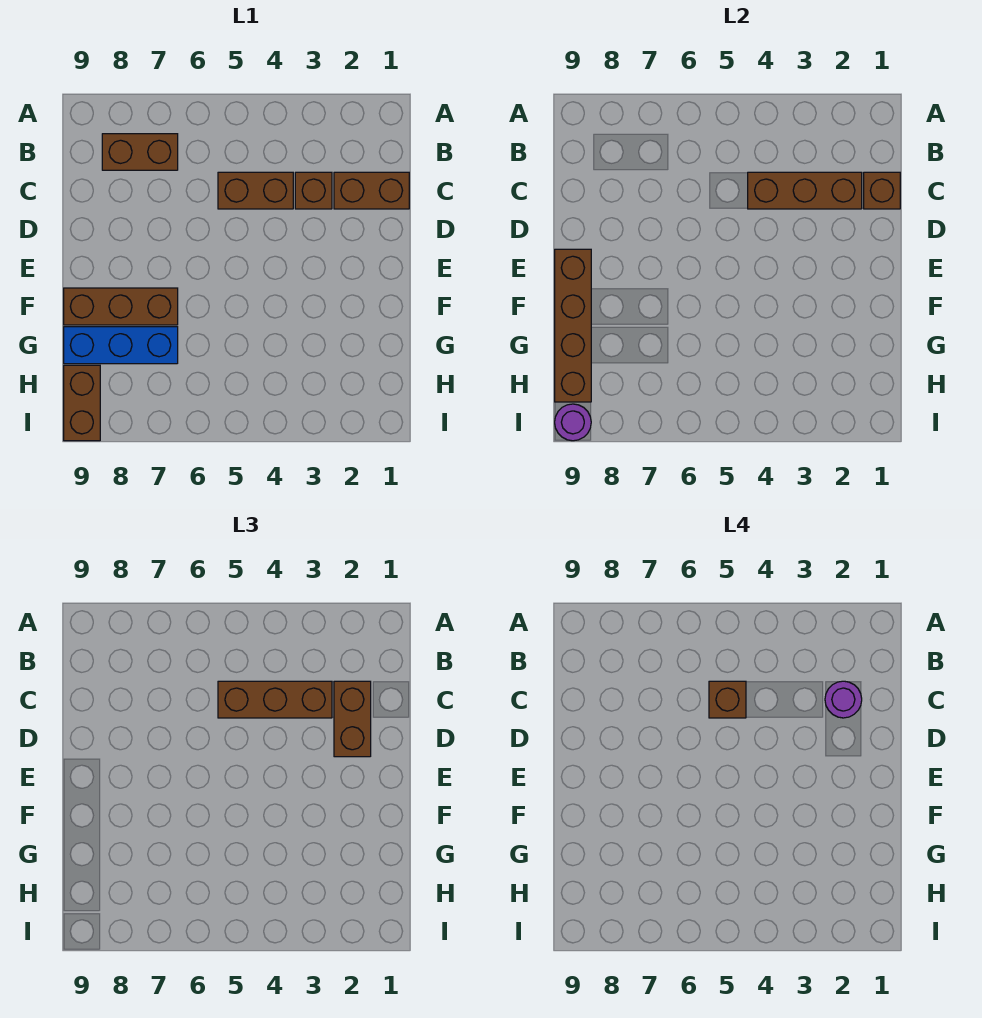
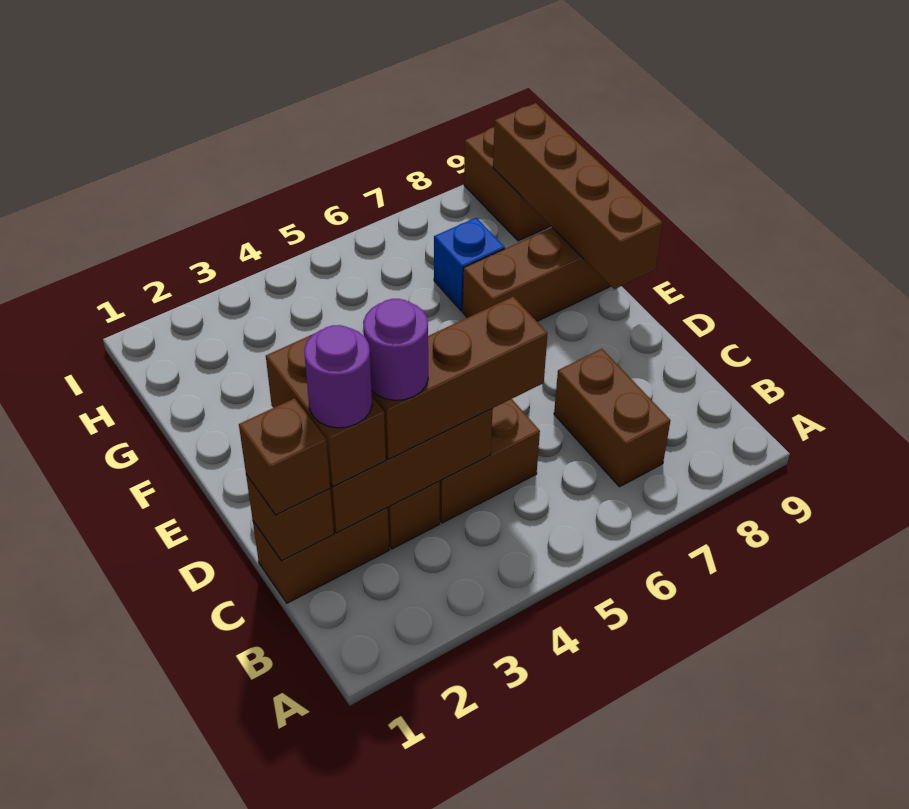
brown brick B7:B8 level 1 -> brown brick B7:C7 level 1
brown brick C5 level 4 -> brown brick C1 level 3
blue brick G7:G9 level 1 -> blue brick G7 level 1
purple round brick I9 level 2 -> purple round brick C3 level 4

